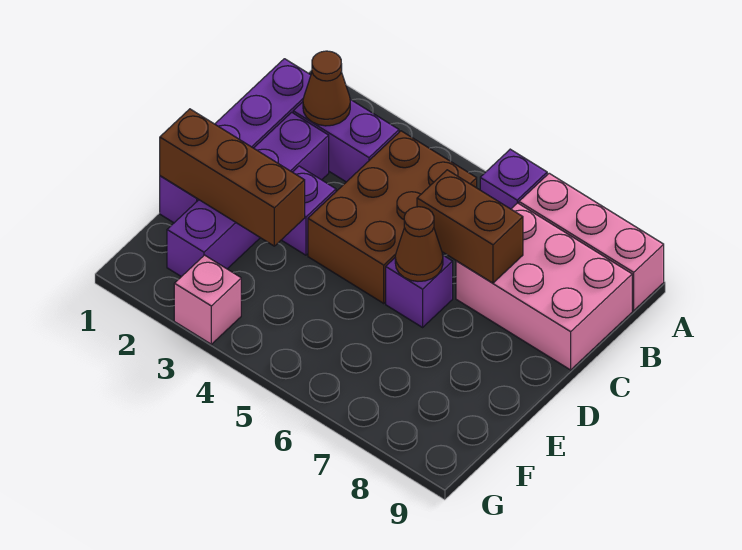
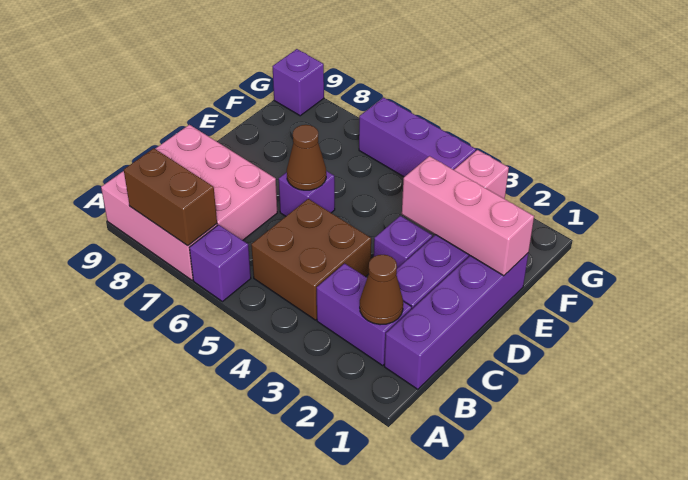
brown brick B4:D5 level 1 -> brown brick B4:C5 level 1
brown brick C6:C7 level 2 -> brown brick A7:A8 level 2
brown brick E1:E3 level 2 -> pink brick E1:E3 level 2
none -> purple brick G4:G6 level 1
none -> purple brick G9 level 1

